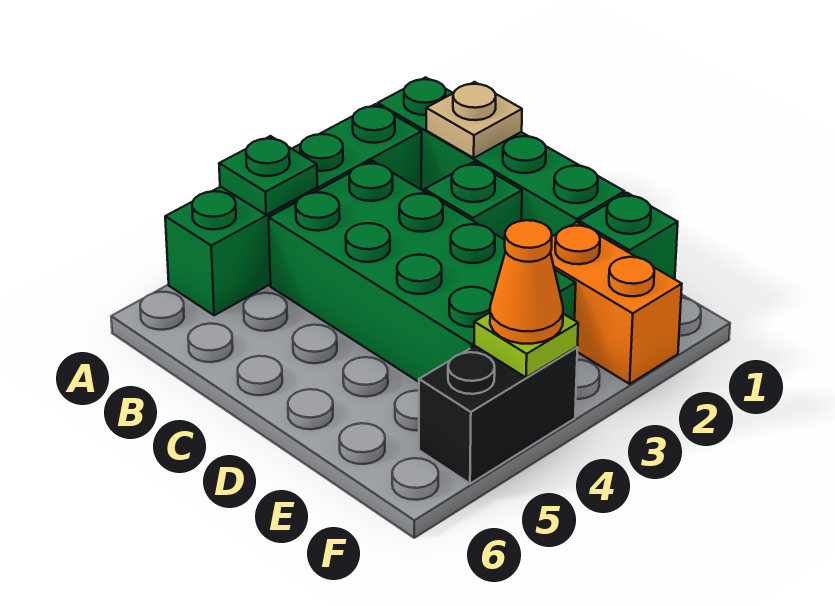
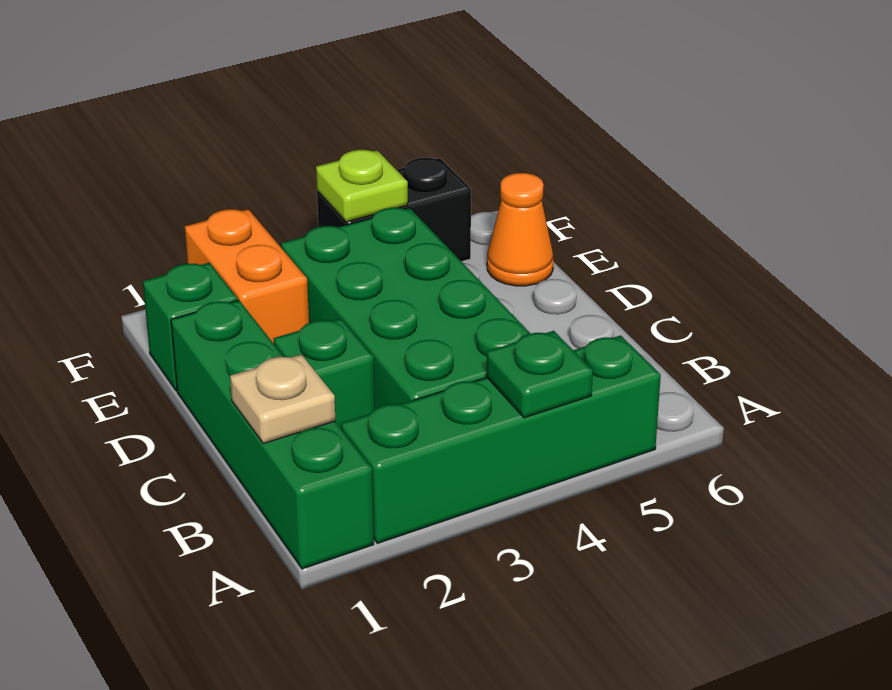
orange cone F4 level 3 -> orange cone E6 level 1

